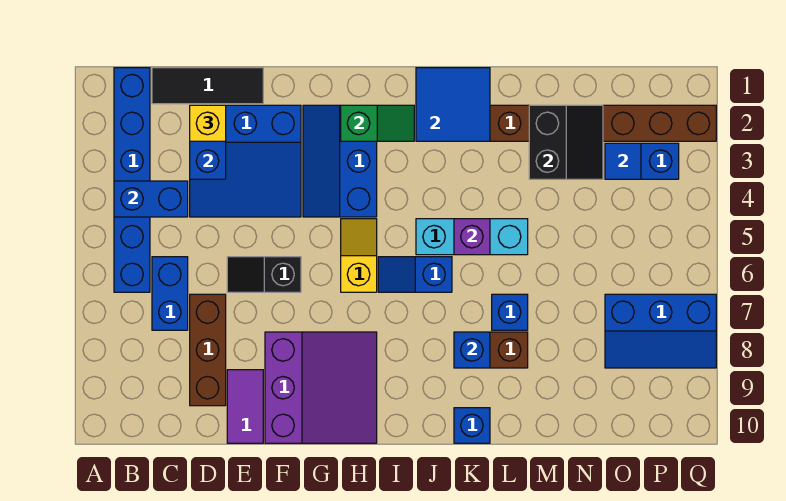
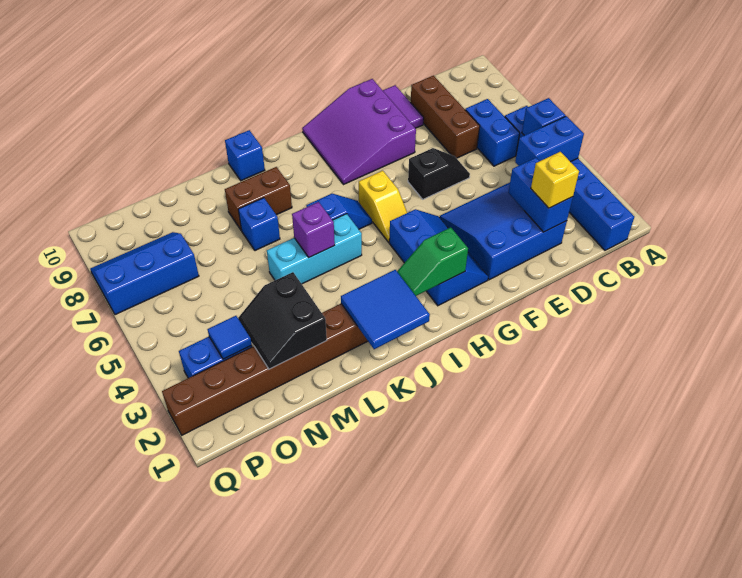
black tile C1:E1 level 1 -> none
blue brick K8 level 2 -> blue brick B5 level 2

